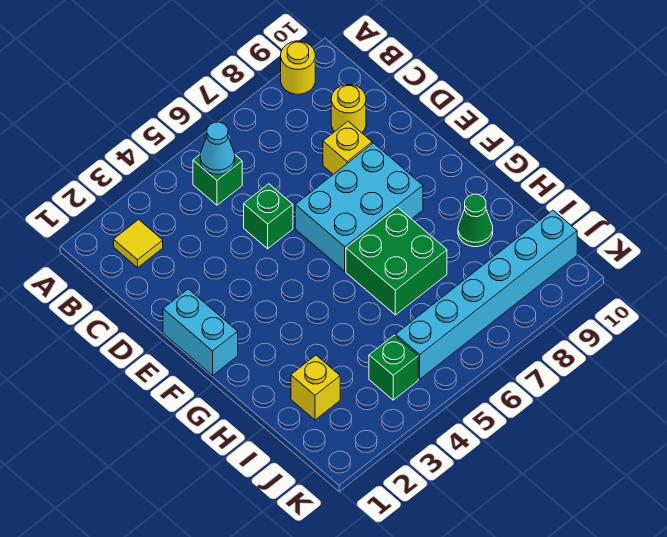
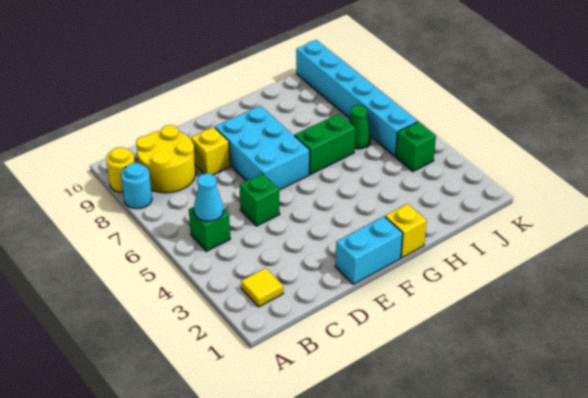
none -> cyan round brick A8 level 1
yellow round brick C9 level 1 -> yellow round brick B8:C9 level 1
green brick G6:H7 level 1 -> green brick G6:H6 level 1
green cone H9 level 1 -> green cone I6 level 1
yellow brick I2 level 1 -> yellow brick G1 level 1

